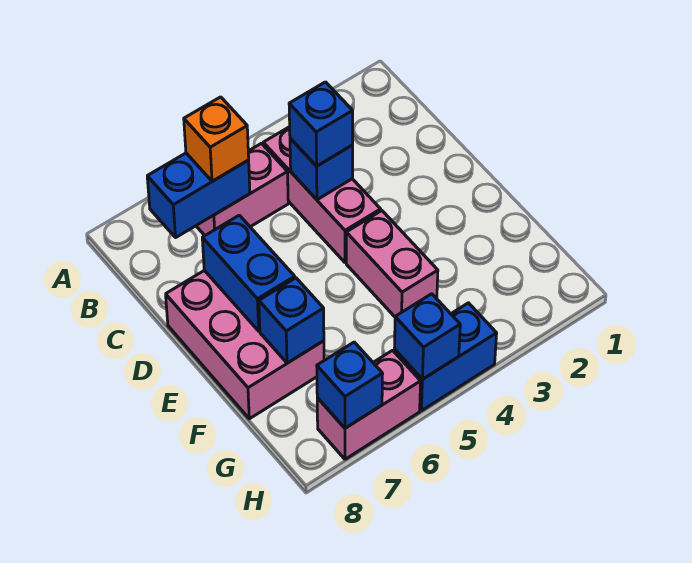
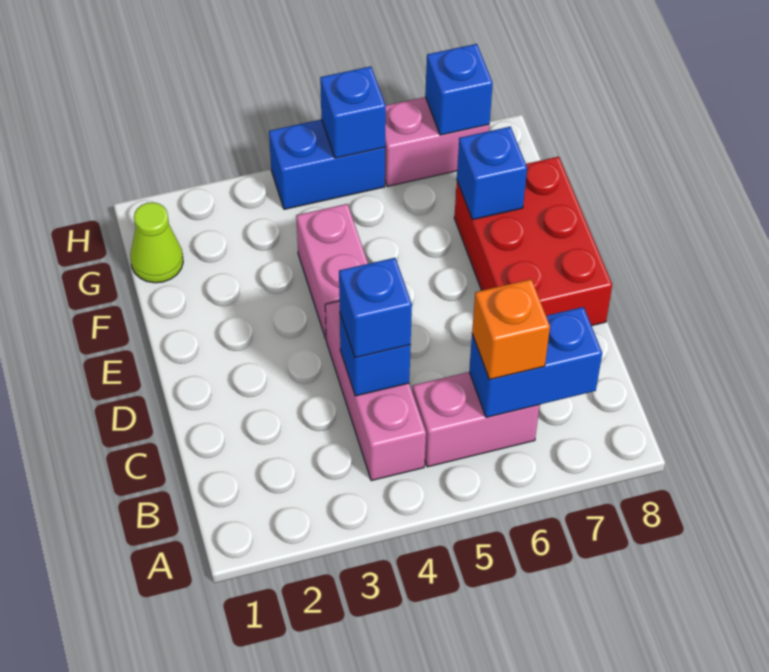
pink brick D7:F8 level 1 -> red brick D7:F8 level 1
blue brick D7:E7 level 2 -> none
none -> lime cone G1 level 1

